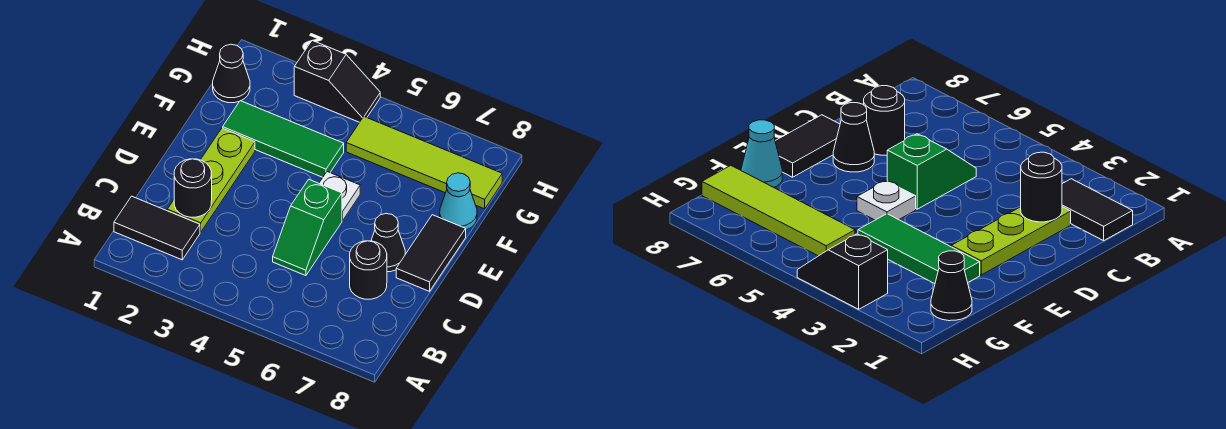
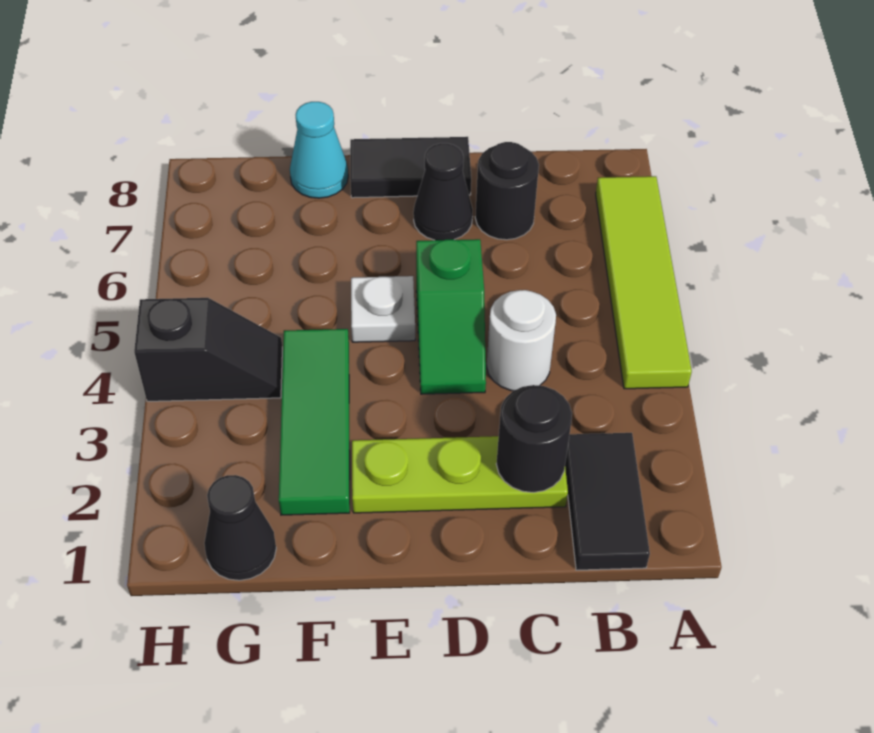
none -> white round brick C4 level 1
green slope C5:D5 level 1 top D -> green slope D4:D5 level 1 top 5
lime tile G5:G8 level 1 -> lime tile A4:A7 level 1
black slope H3:H4 level 1 top 3 -> black slope G4:H4 level 1 top H

